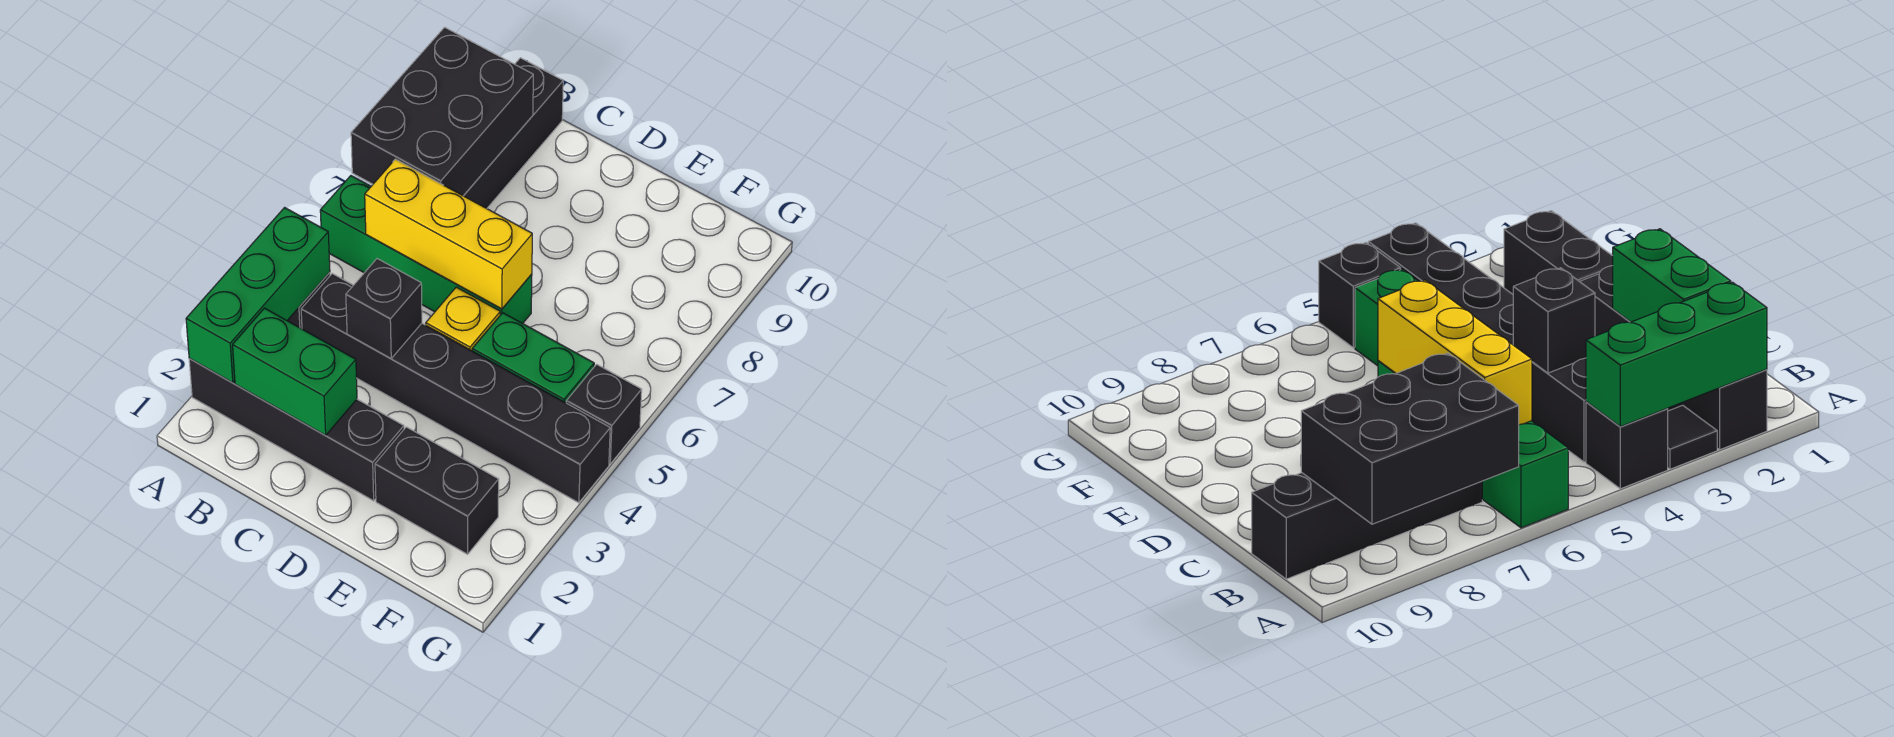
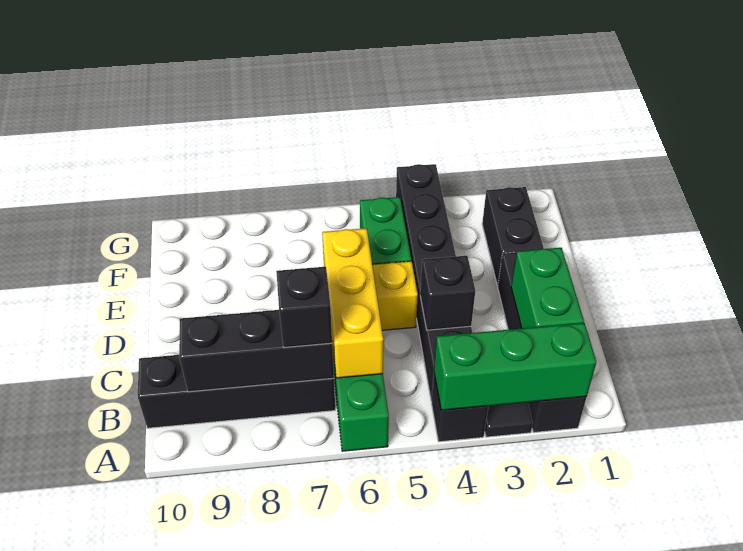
black brick A7:B9 level 2 -> black brick B7:B9 level 2
black brick G5 level 1 -> black brick B7 level 3

